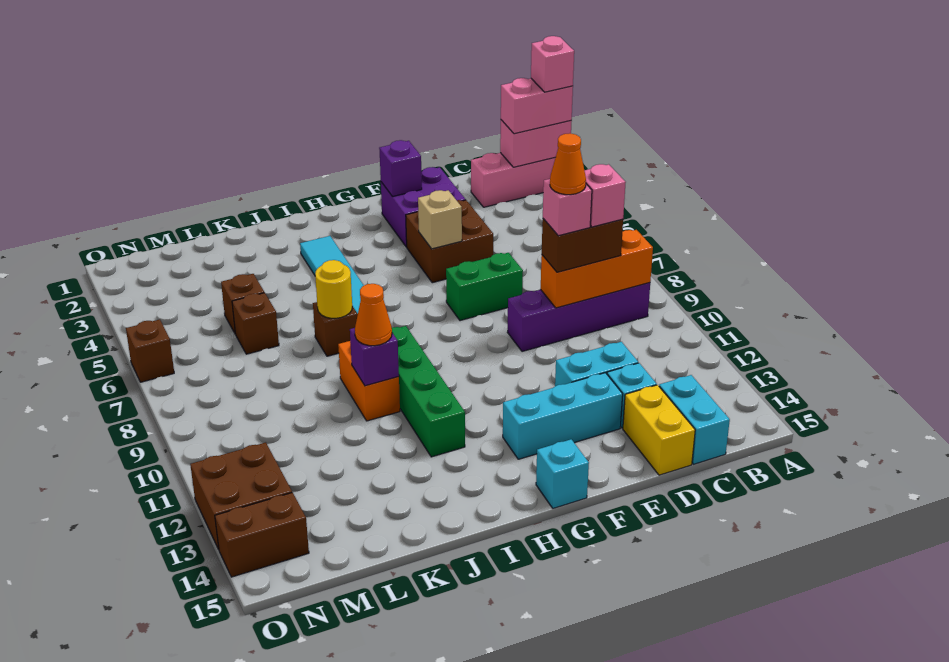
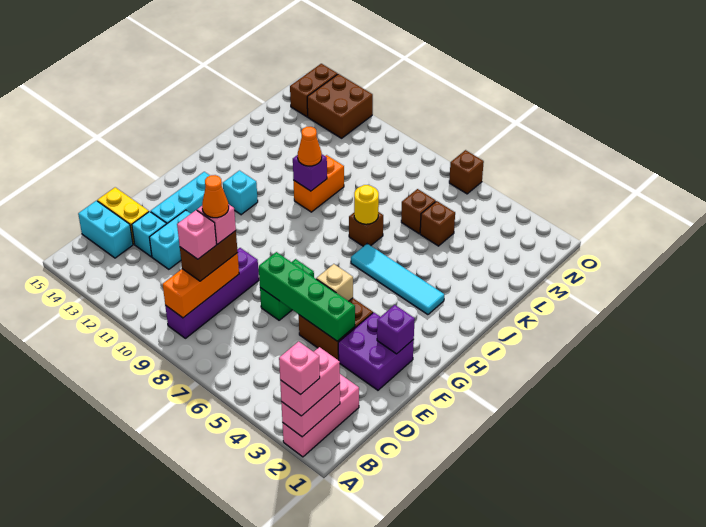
cyan brick G15 level 1 -> cyan brick H12 level 1
green brick I9:I12 level 1 -> green brick E4:E7 level 2
orange brick J9:J10 level 1 -> orange brick J10:K10 level 1

